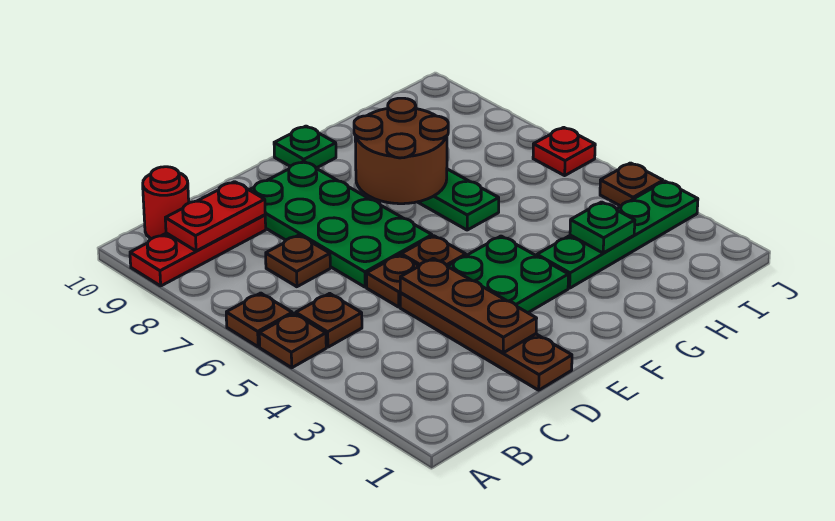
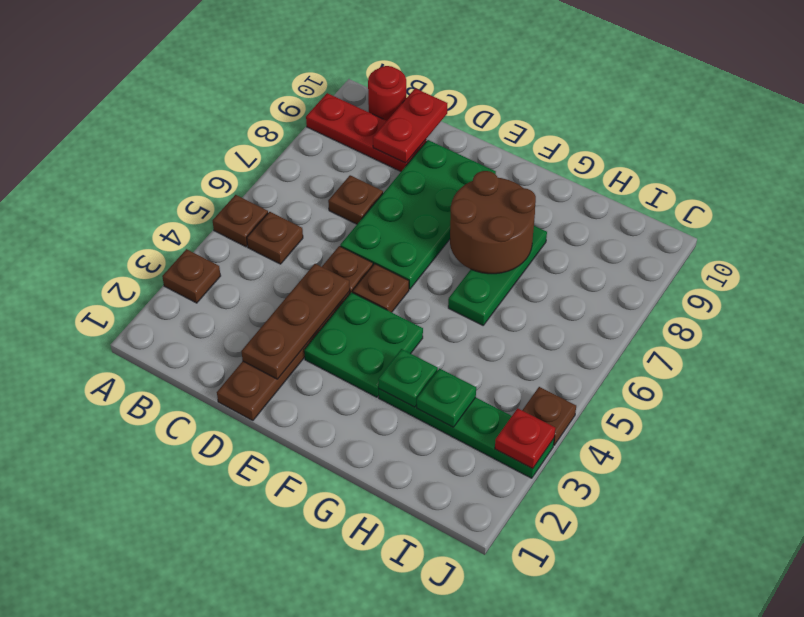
brown plate A6 level 1 -> brown plate A3 level 1
red plate B9:C9 level 2 -> red plate C9:C10 level 2
green plate F10 level 1 -> green plate G3 level 2
red plate J6 level 1 -> red plate J3 level 2

